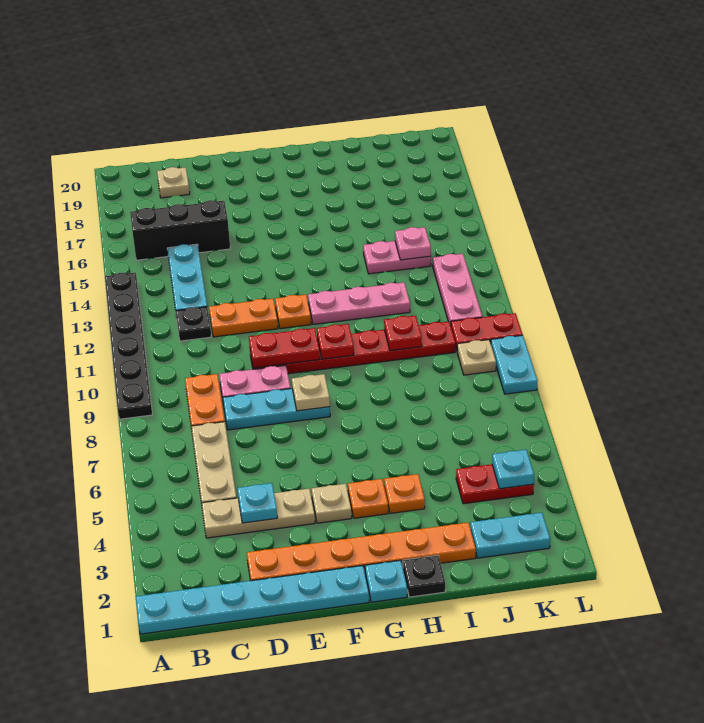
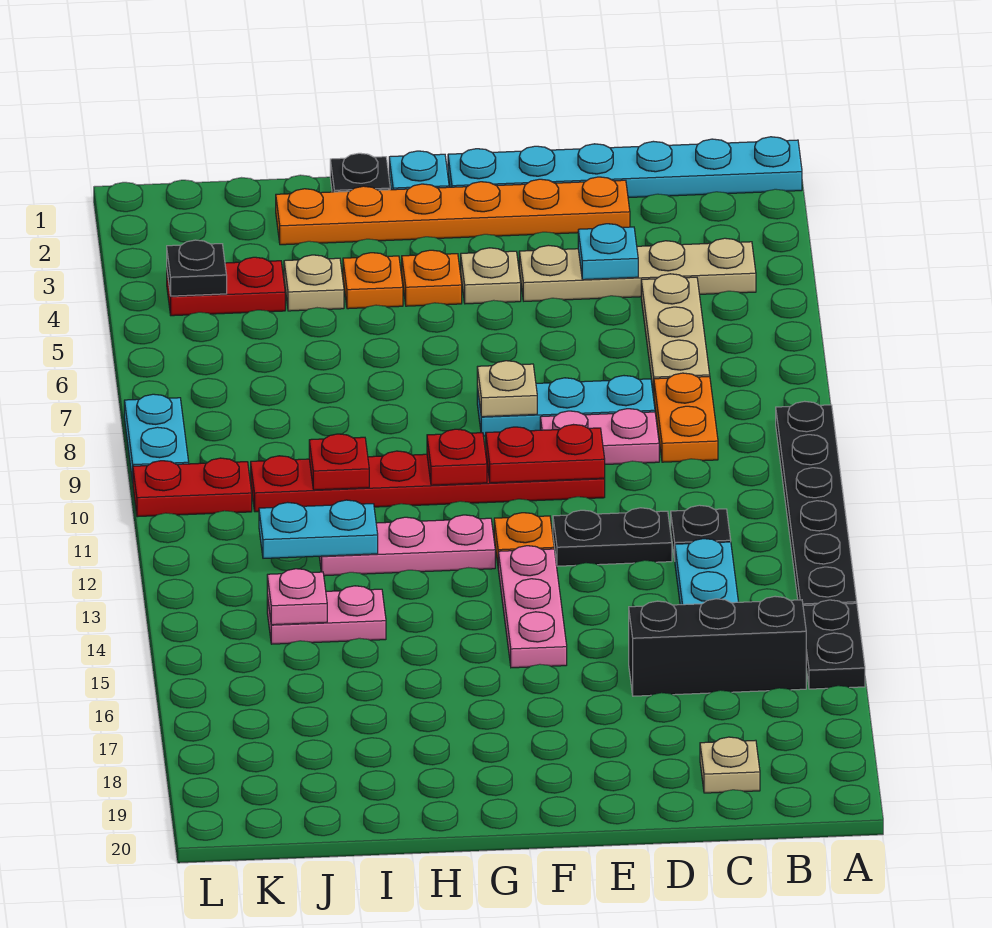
none -> black plate A15:A16 level 1
tan plate C4:E4 level 1 -> tan plate B4:E4 level 1
orange plate D12:E12 level 1 -> black plate D12:E12 level 1
cyan plate J2:K2 level 1 -> cyan plate I12:J12 level 2
cyan plate K4 level 2 -> black plate K4 level 2
tan plate K9 level 1 -> tan plate I4 level 1
pink plate K11:K13 level 1 -> pink plate F13:F15 level 1

